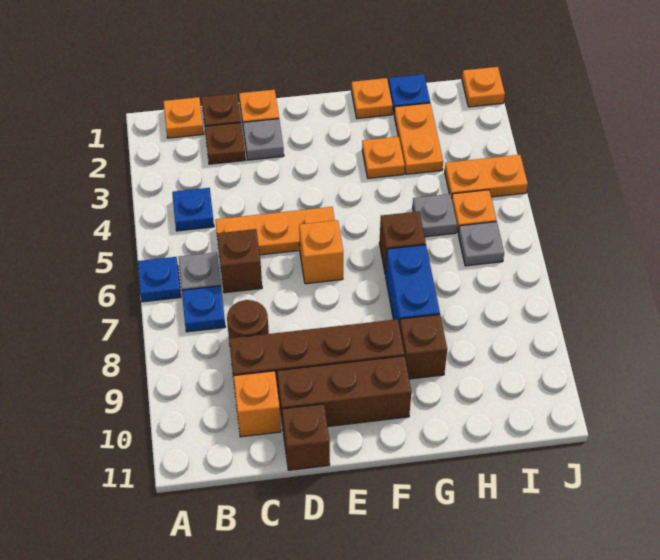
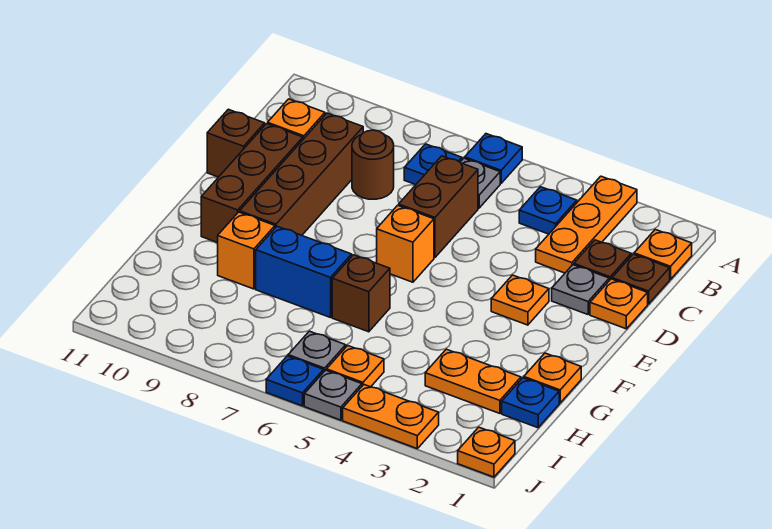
orange plate C5:E5 level 1 -> orange plate A3:C3 level 1
brown brick C6 level 1 -> brown brick C6:D6 level 1
orange plate G3 level 1 -> orange plate E3 level 1
brown brick G9 level 1 -> orange brick G9 level 1
grey plate H5 level 1 -> grey plate J5 level 1
orange plate I4:J4 level 1 -> orange plate J3:J4 level 1
none -> blue plate J6 level 1

